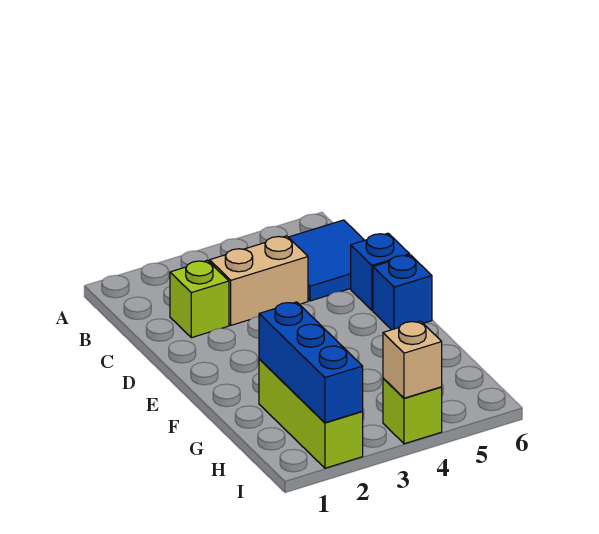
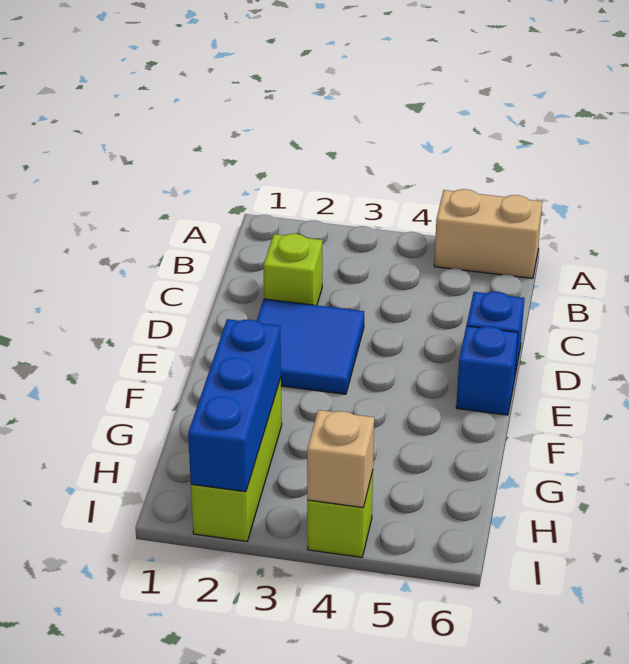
blue tile B5:C6 level 1 -> blue tile D2:E3 level 1
tan brick C3:C4 level 1 -> tan brick A5:A6 level 1

